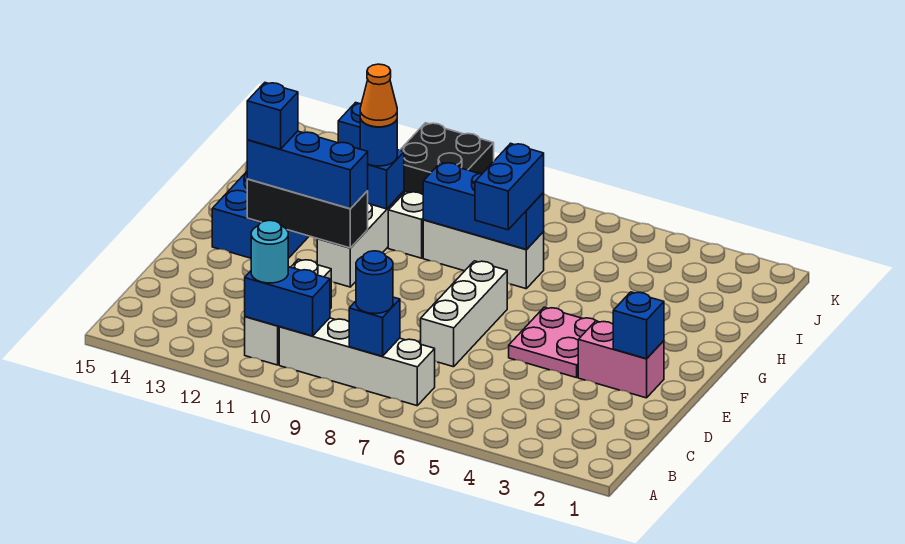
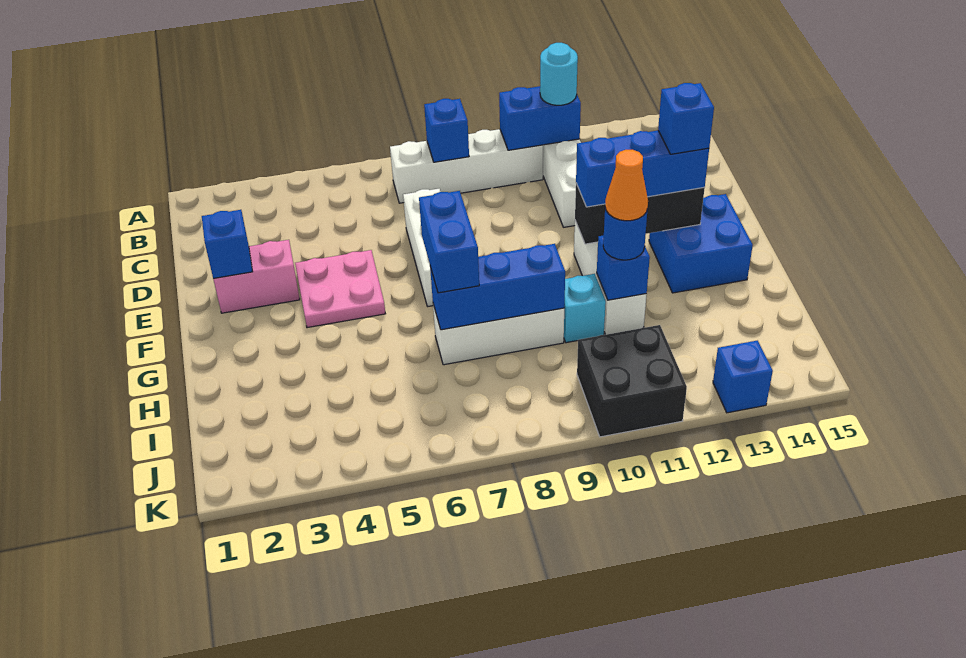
blue round brick B8 level 3 -> none
white brick H10 level 1 -> cyan brick H10 level 1

